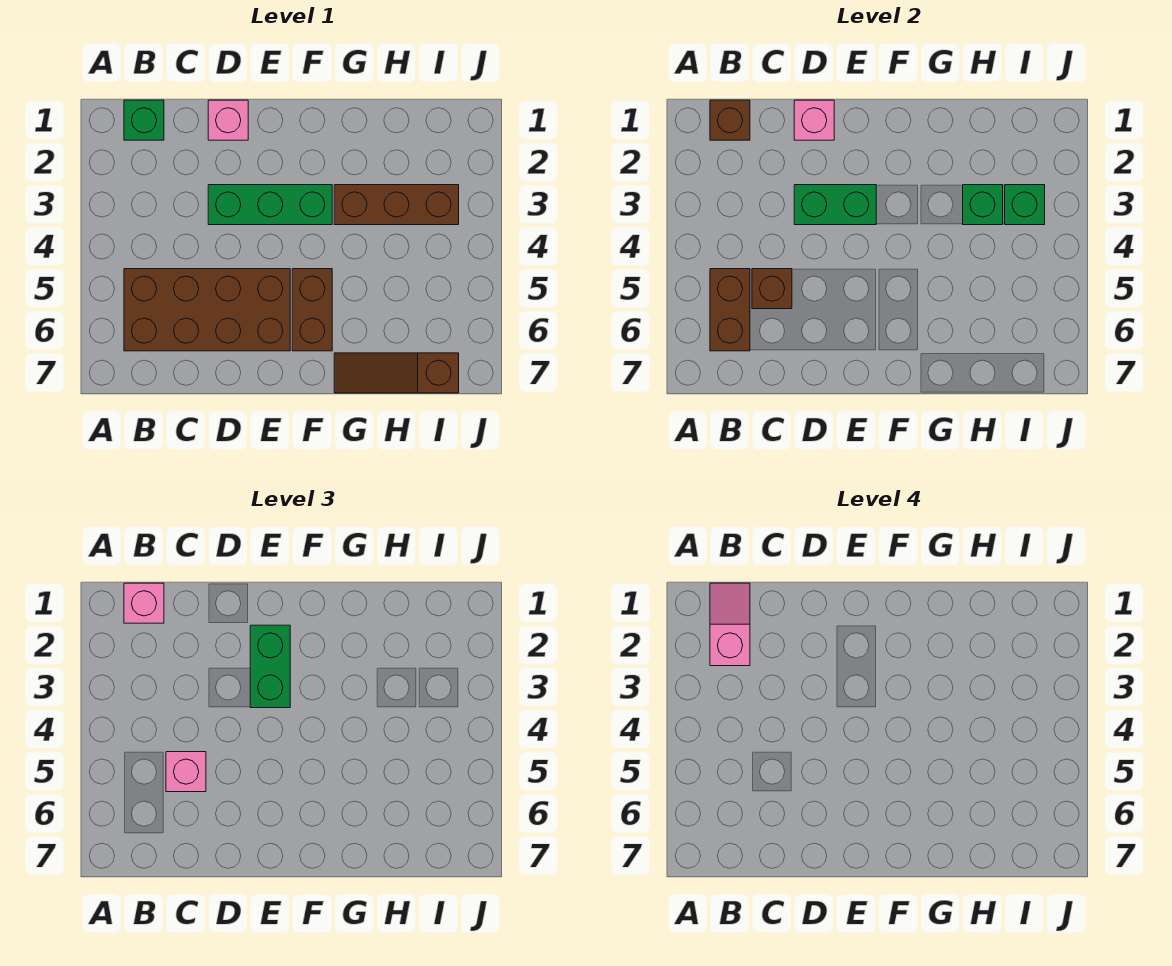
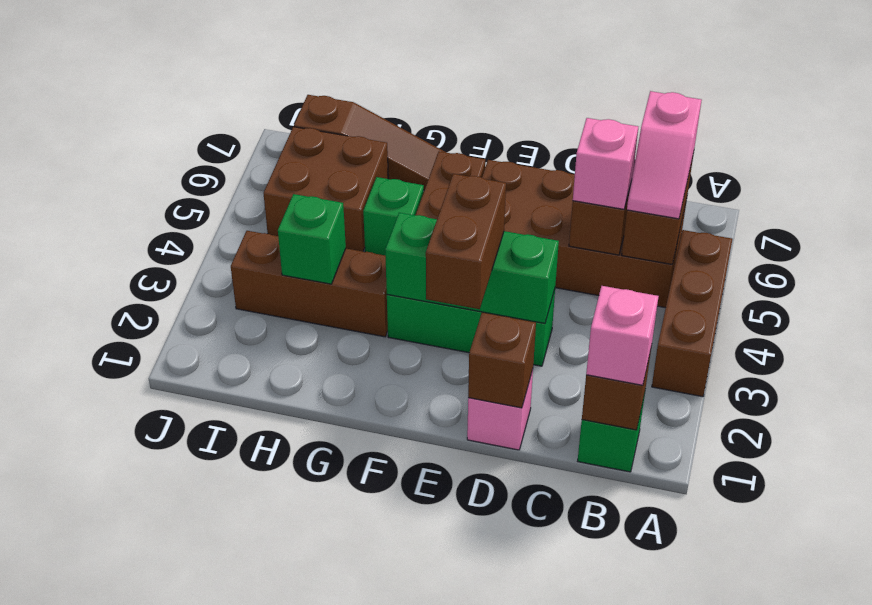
none -> brown brick A3:A5 level 1
pink slope B1:B2 level 4 top 2 -> pink slope B5:B6 level 3 top 6
pink brick D1 level 2 -> brown brick D1 level 2
green brick D3:E3 level 2 -> green brick D3:F3 level 2
green brick E2:E3 level 3 -> brown brick E2:E3 level 3
none -> brown brick H5:I6 level 1
green brick I3 level 2 -> green brick G5 level 1

